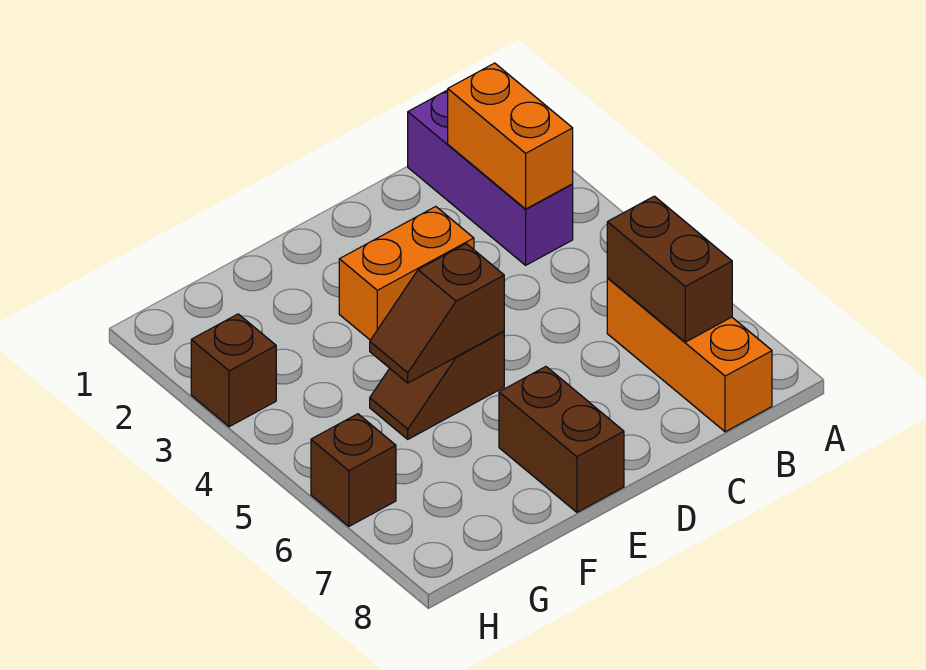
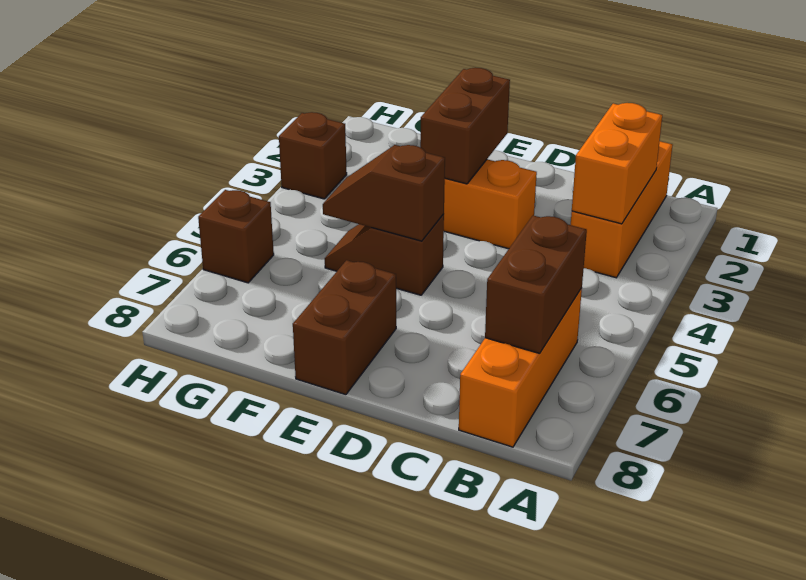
purple brick B1:B3 level 1 -> orange brick B1:B3 level 1
none -> brown brick E2:E3 level 2

